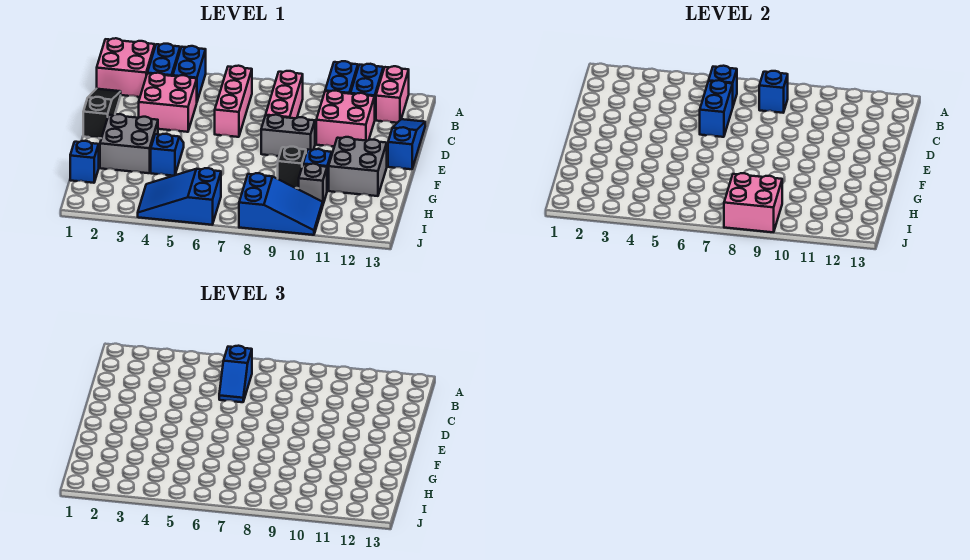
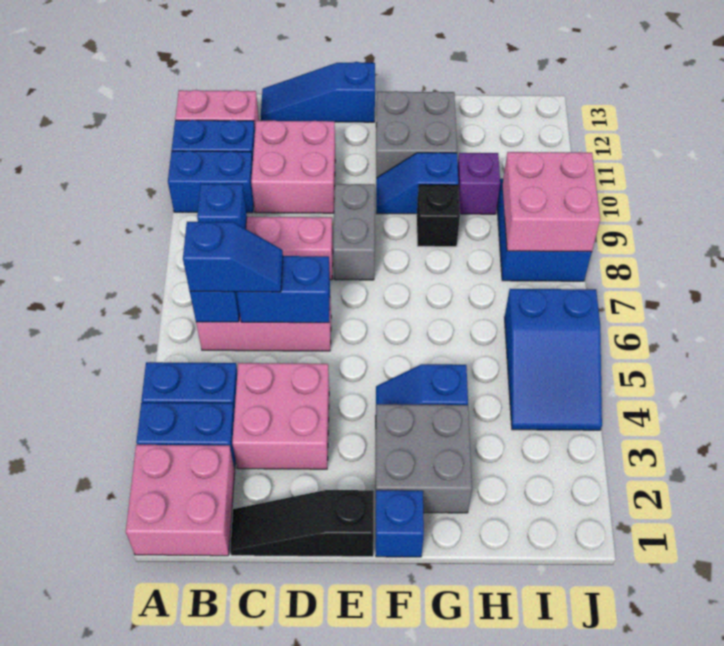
blue brick H1 level 1 -> blue brick F1 level 1
grey brick H10 level 1 -> purple brick H10 level 1

